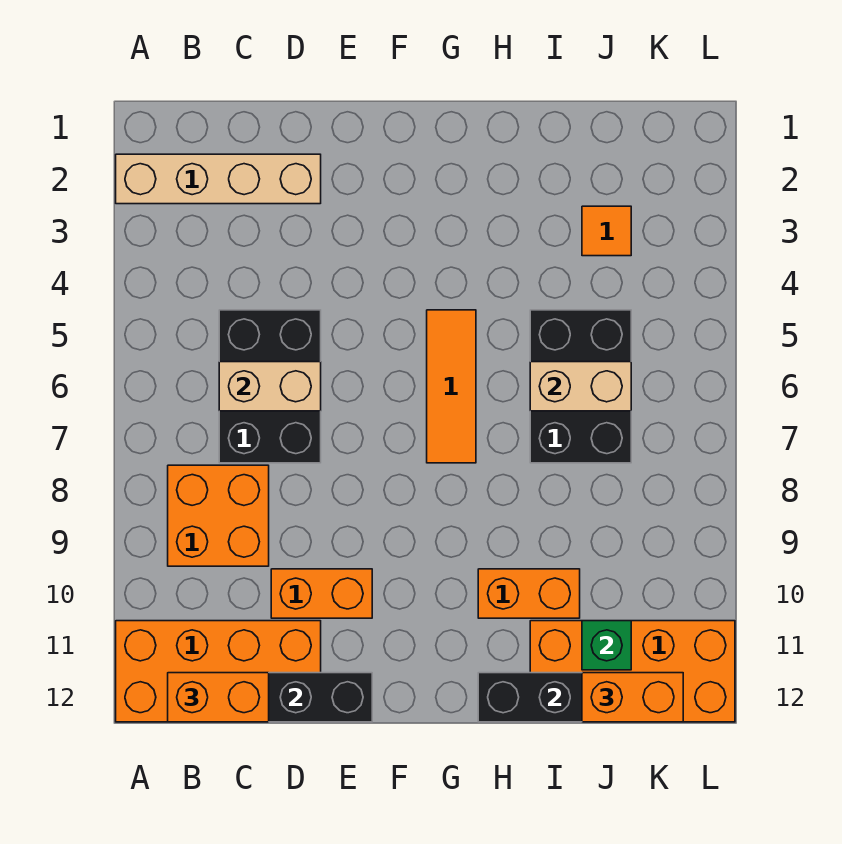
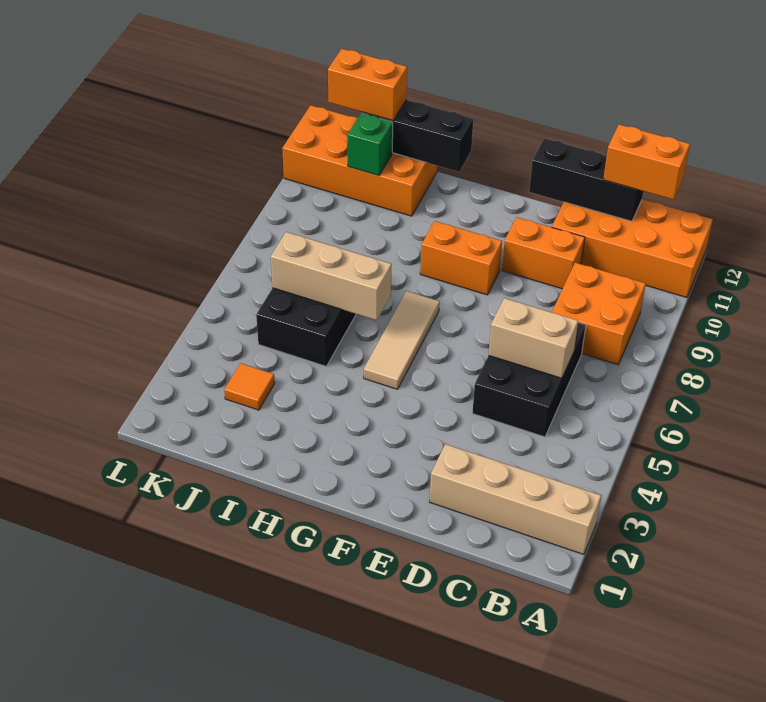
orange tile G5:G7 level 1 -> tan tile G5:G7 level 1
orange brick H10:I10 level 1 -> orange brick F9:G9 level 1
tan brick I6:J6 level 2 -> tan brick H6:J6 level 2

